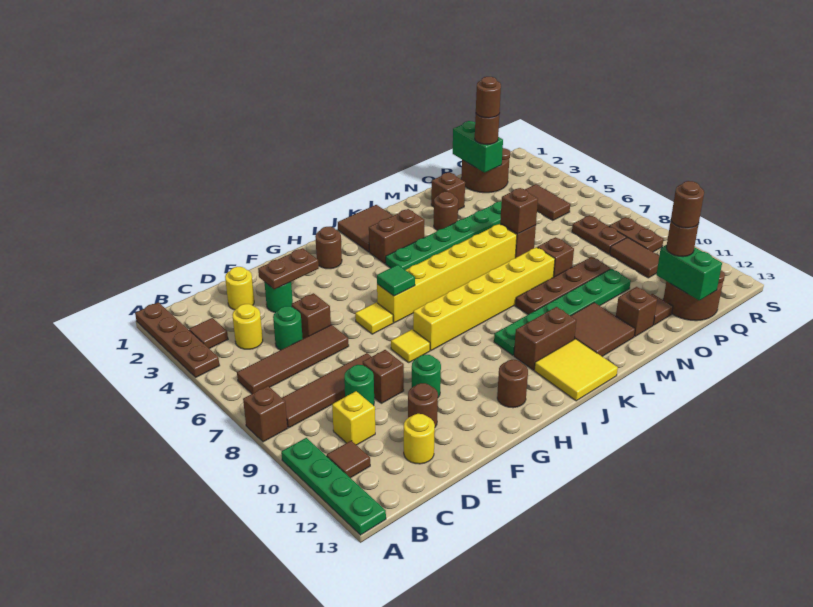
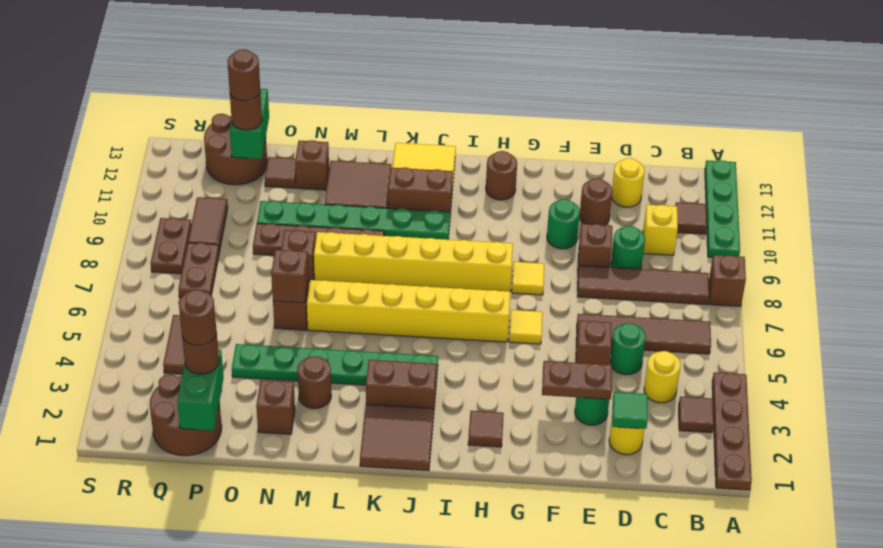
brown round brick H2 level 1 -> brown tile H2 level 1
green tile H6 level 2 -> green tile D2 level 2

